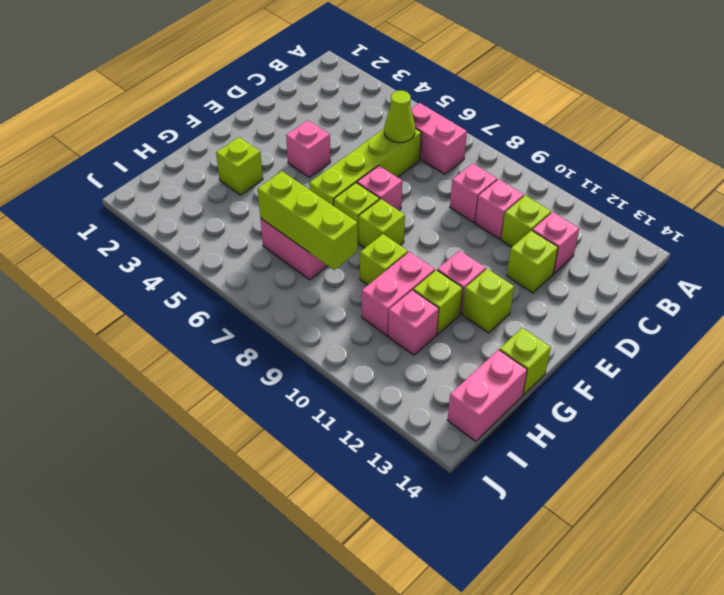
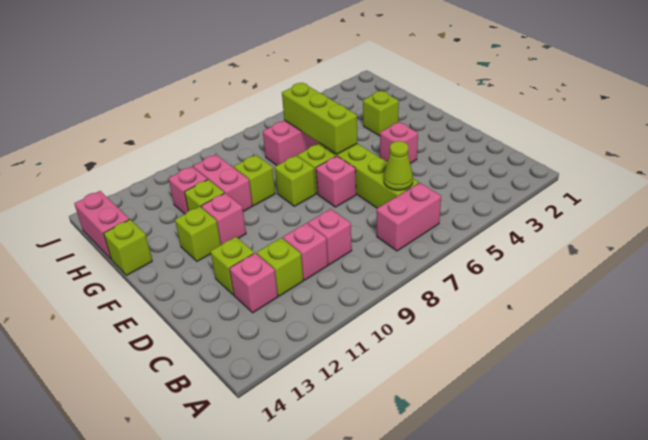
lime brick H6:H8 level 2 -> lime brick F6:H6 level 2

